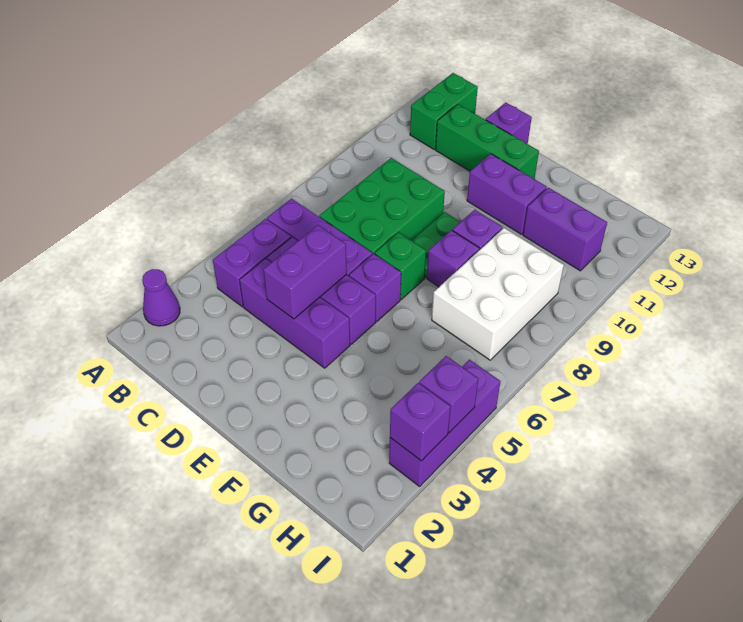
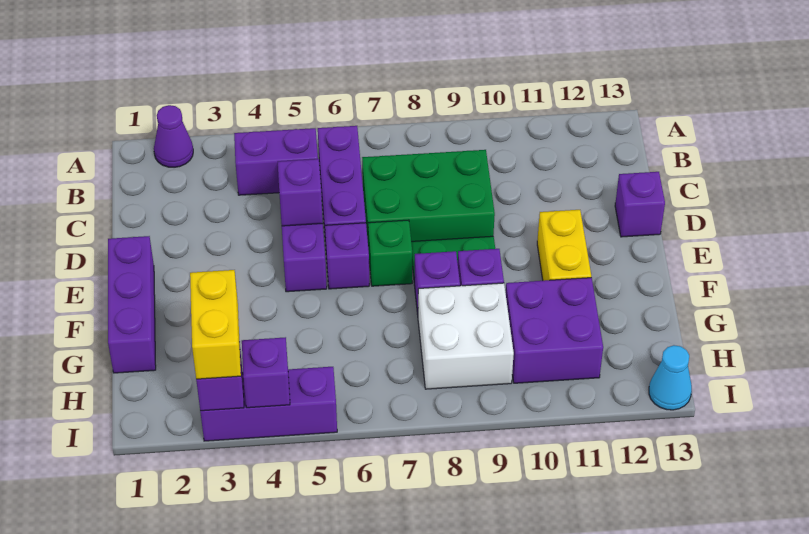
green brick B12:B13 level 1 -> none
purple brick C4:E4 level 1 -> purple brick E1:G1 level 1
green brick C12:E12 level 1 -> none
purple brick D4:D5 level 2 -> purple brick D5 level 2
purple brick E11:F11 level 1 -> yellow brick E11:F11 level 1
white brick G7:H9 level 1 -> white brick G8:H9 level 1
purple brick G11:H11 level 1 -> purple brick G10:H11 level 1
none -> yellow brick H3:I3 level 3
none -> cyan cone I13 level 1

